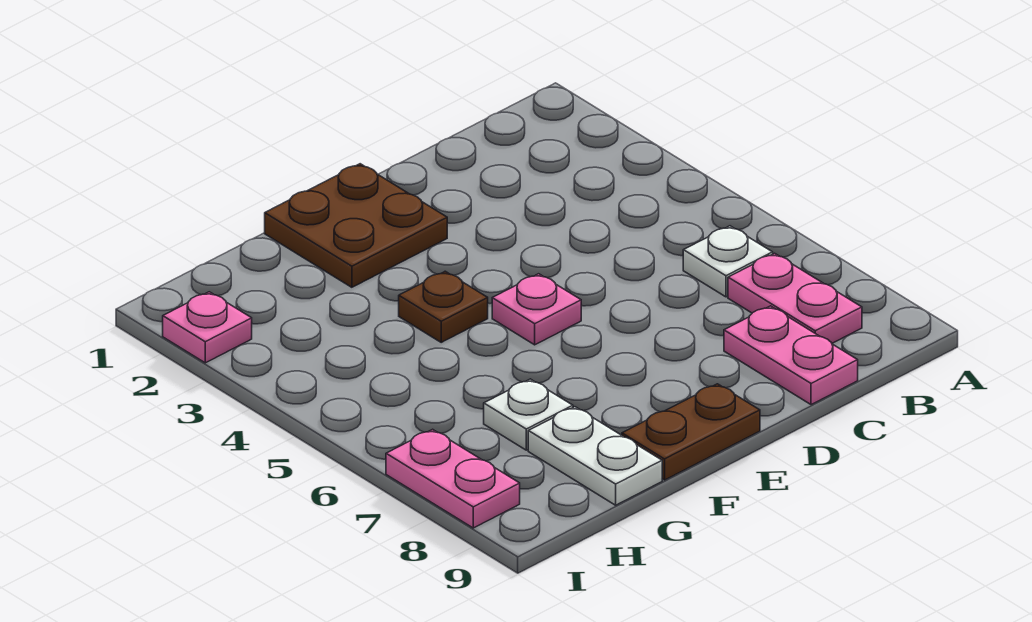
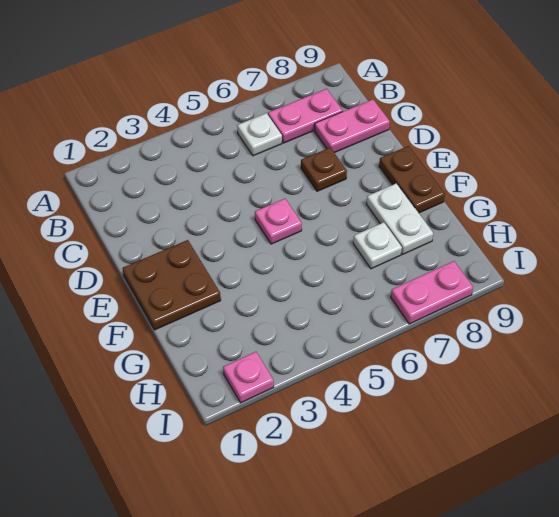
brown plate F4 level 1 -> brown plate D7 level 1
white plate G8:G9 level 1 -> white plate F8:G8 level 1

